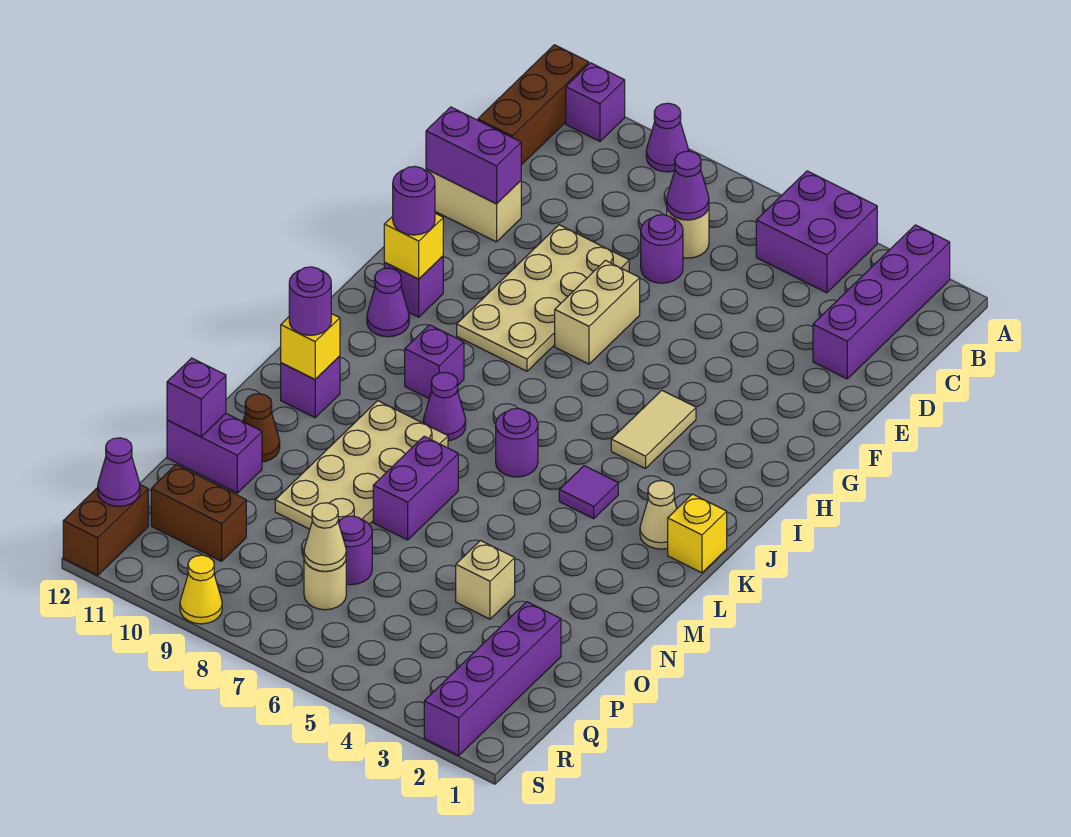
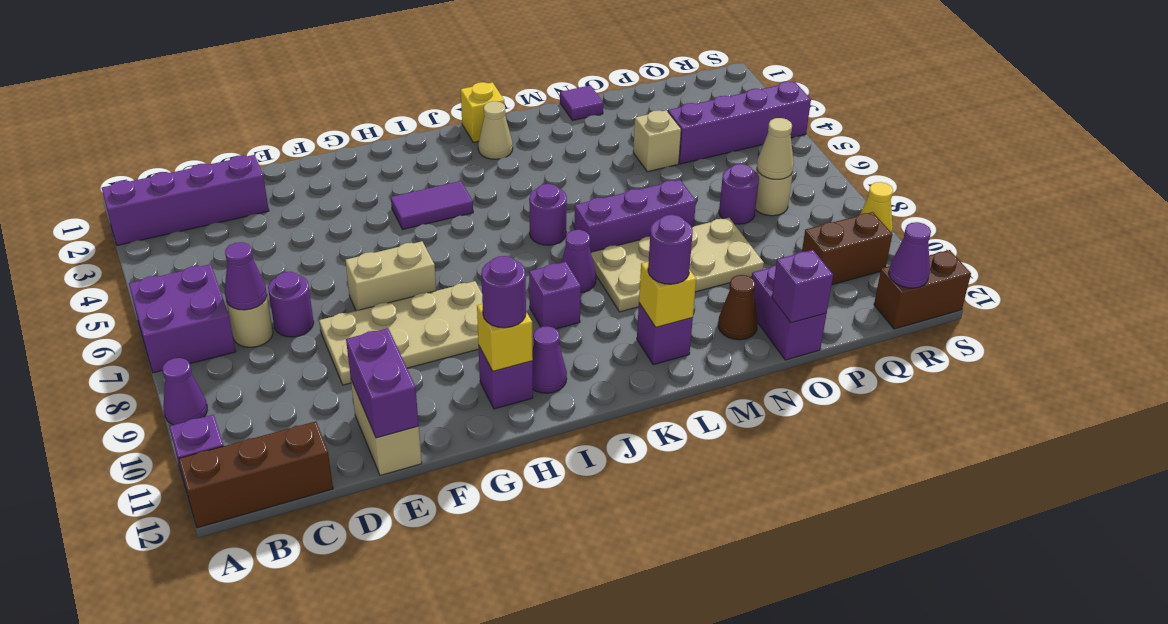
purple brick A4:B5 level 1 -> purple brick A6:B7 level 1
tan tile H4:I4 level 1 -> purple tile H4:I4 level 1
purple tile K4 level 1 -> purple tile N1 level 1
purple brick M7:N7 level 1 -> purple brick L7:N7 level 1
purple brick P2:S2 level 1 -> purple brick P4:S4 level 1
brown brick Q10:Q11 level 1 -> brown brick Q10:R10 level 1

